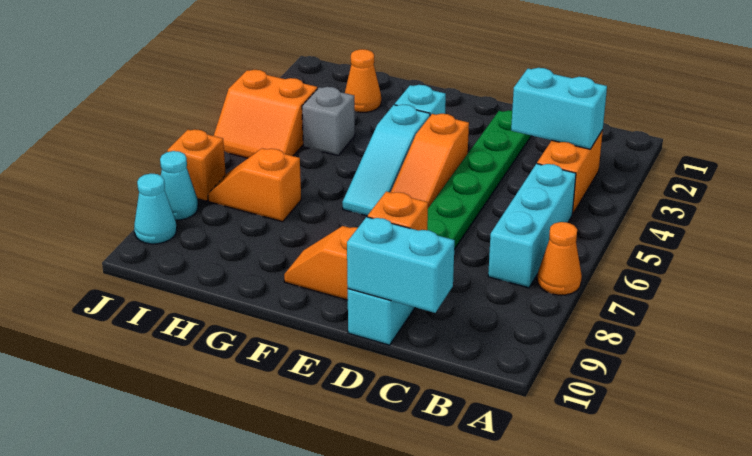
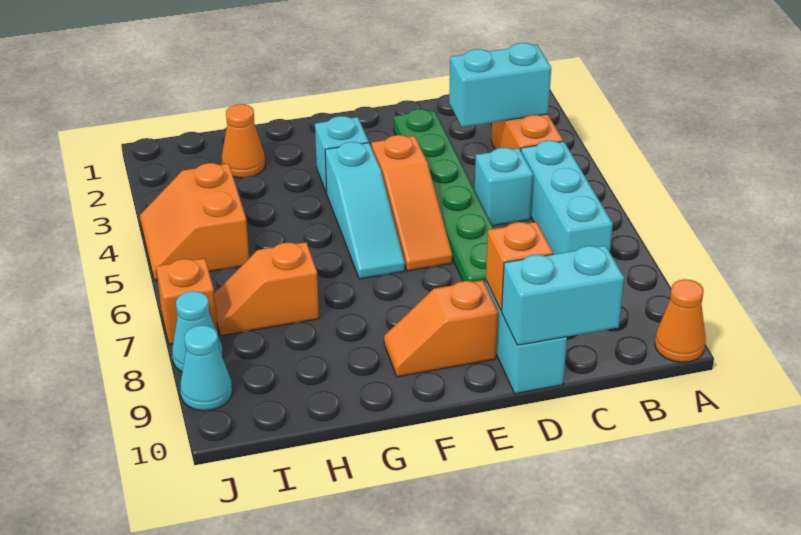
orange cone A7 level 1 -> orange cone A10 level 1
none -> cyan brick C5 level 1
grey brick H4 level 1 -> none
orange slope I4:J5 level 1 top 4 -> orange slope I4:J5 level 1 top I

